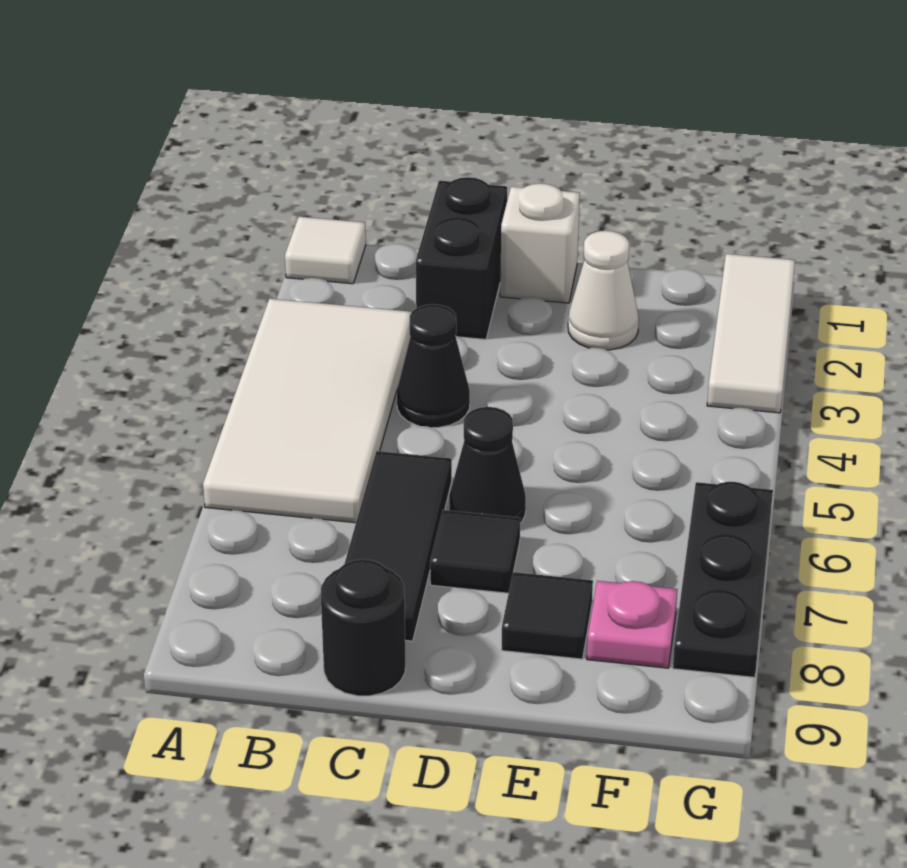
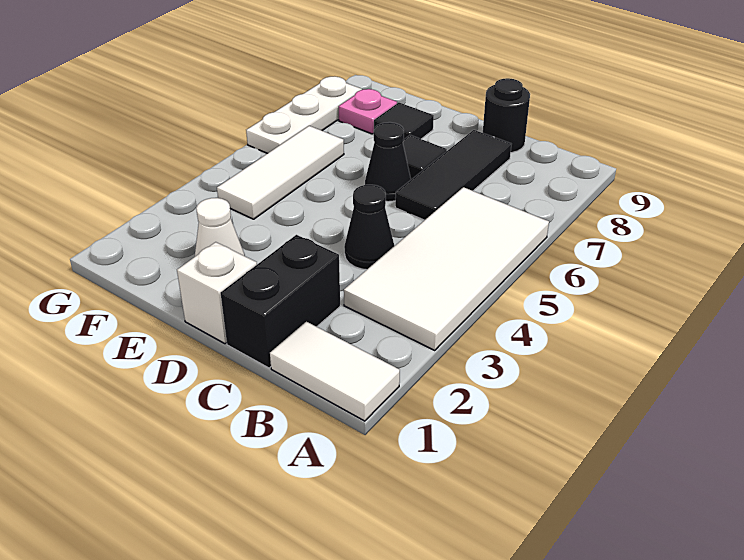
white tile A1 level 1 -> white tile A1:B1 level 1
white tile G1:G3 level 1 -> white tile F4:F6 level 1
black plate G6:G8 level 1 -> white plate G6:G8 level 1

